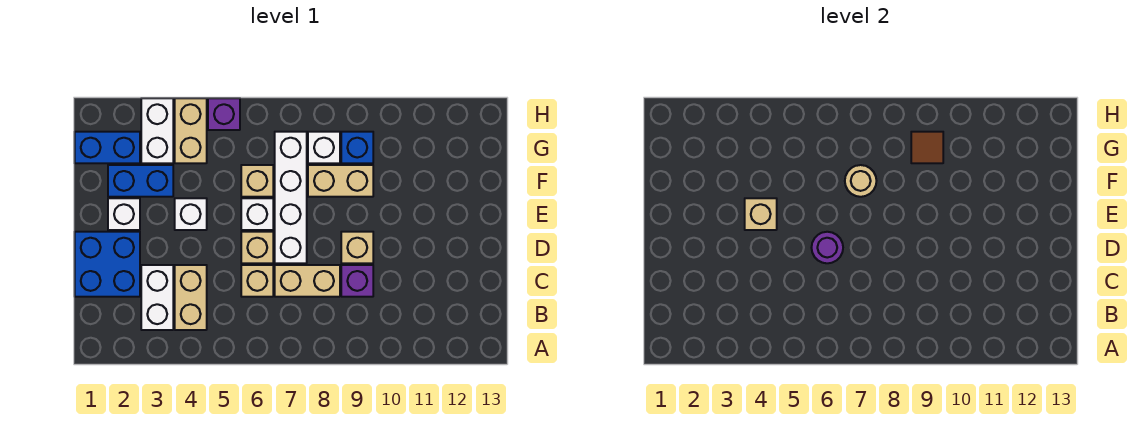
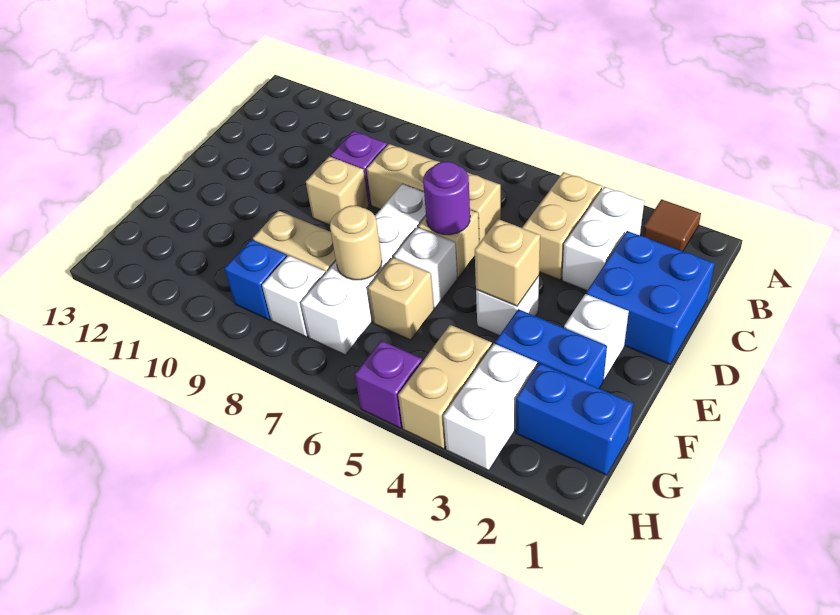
brown tile G9 level 2 -> brown tile A2 level 1

